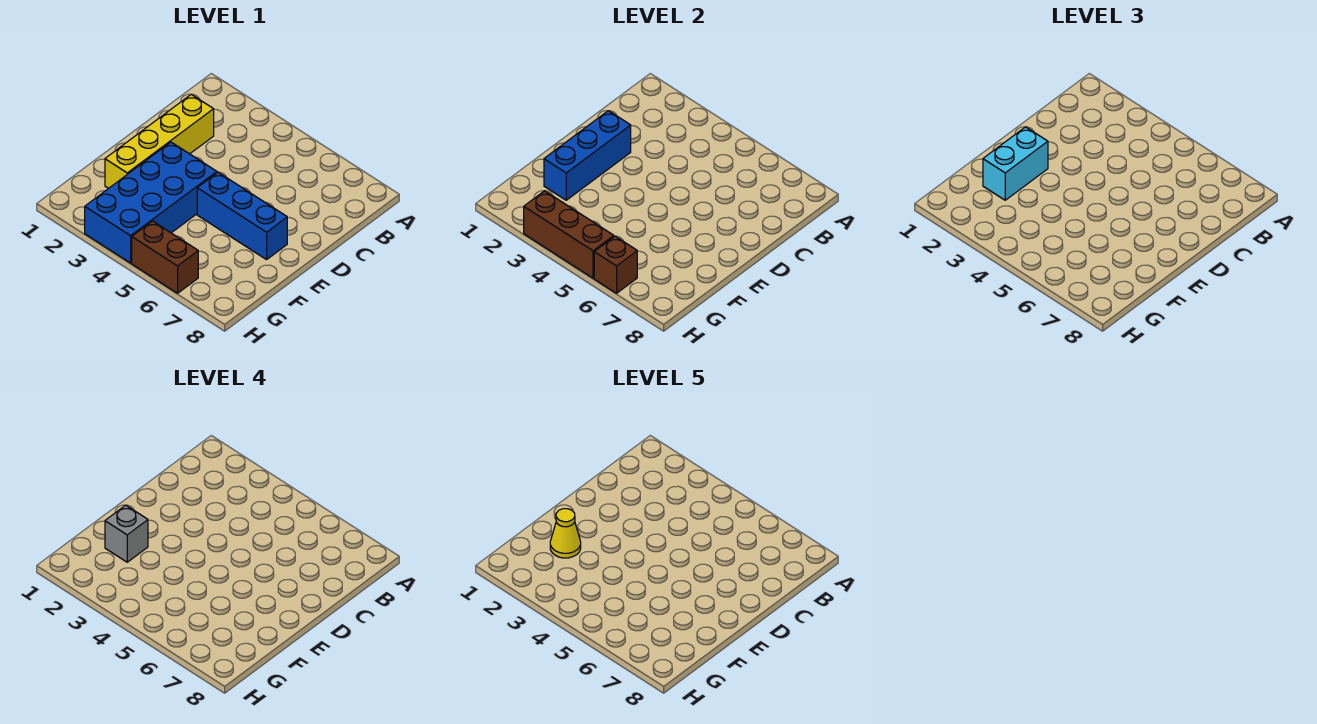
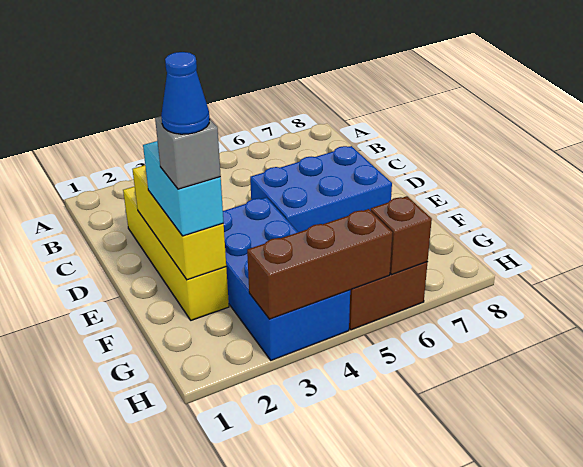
blue brick D2:F2 level 2 -> yellow brick D2:F2 level 2
blue brick E5:E7 level 1 -> blue brick D5:E7 level 1
yellow cone F2 level 5 -> blue cone F2 level 5

